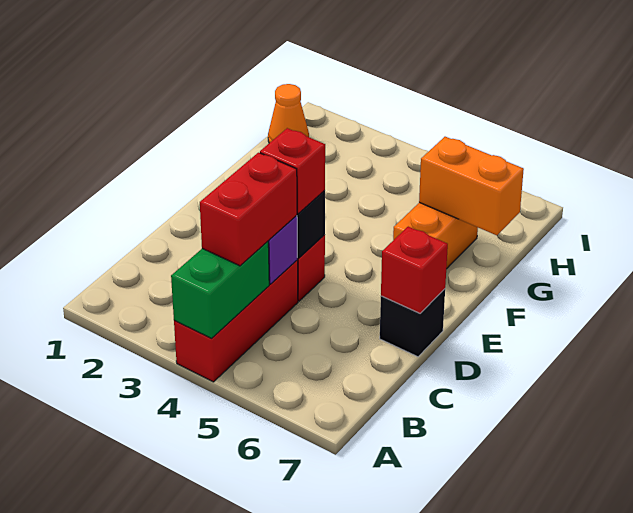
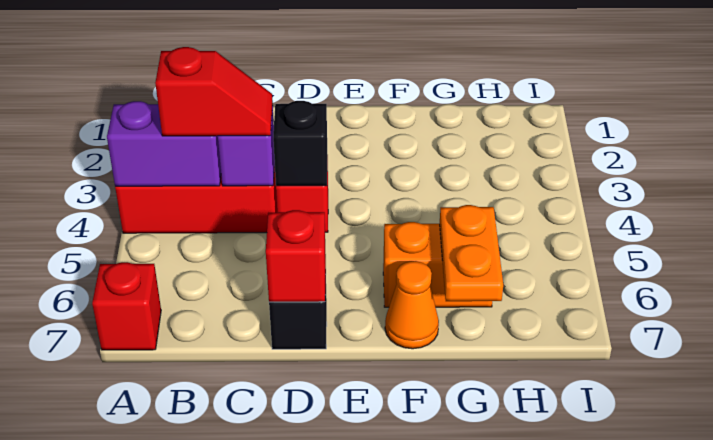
green brick A4:B4 level 2 -> purple brick A4:B4 level 2
red brick B4:C4 level 3 -> red slope B4:C4 level 3 top B
red brick D4 level 3 -> red brick A7 level 1
orange brick G6:G7 level 2 -> orange plate G6:G7 level 2
orange cone H1 level 1 -> orange cone F7 level 1

